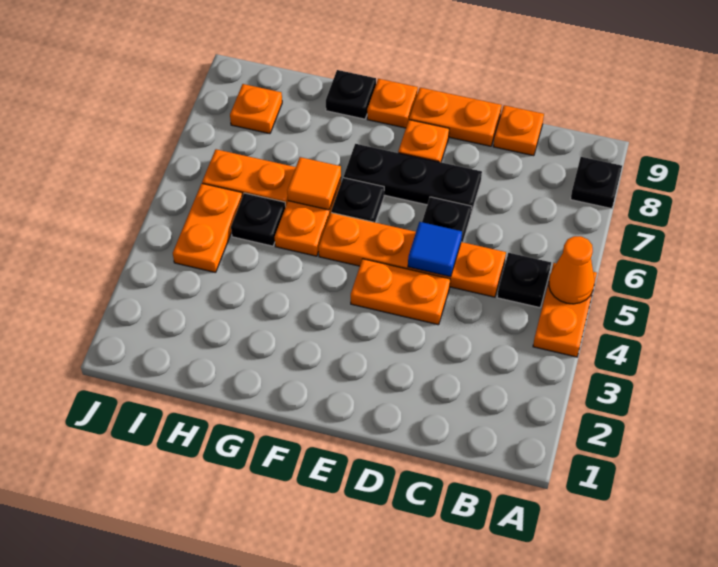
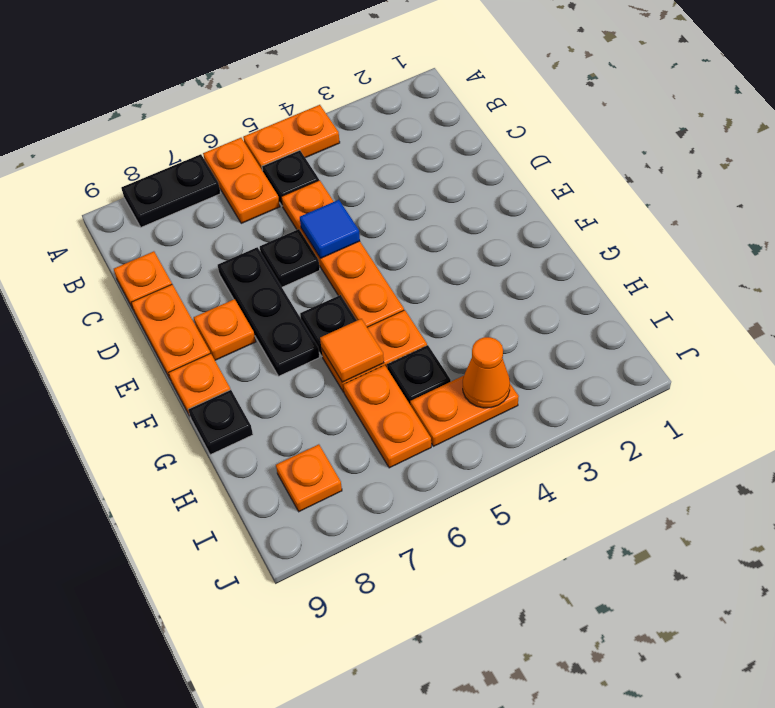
orange cone A5 level 2 -> orange cone I4 level 2
black plate A8 level 1 -> black plate A7:A8 level 1
orange plate D4:E4 level 1 -> orange plate A6:B6 level 1

